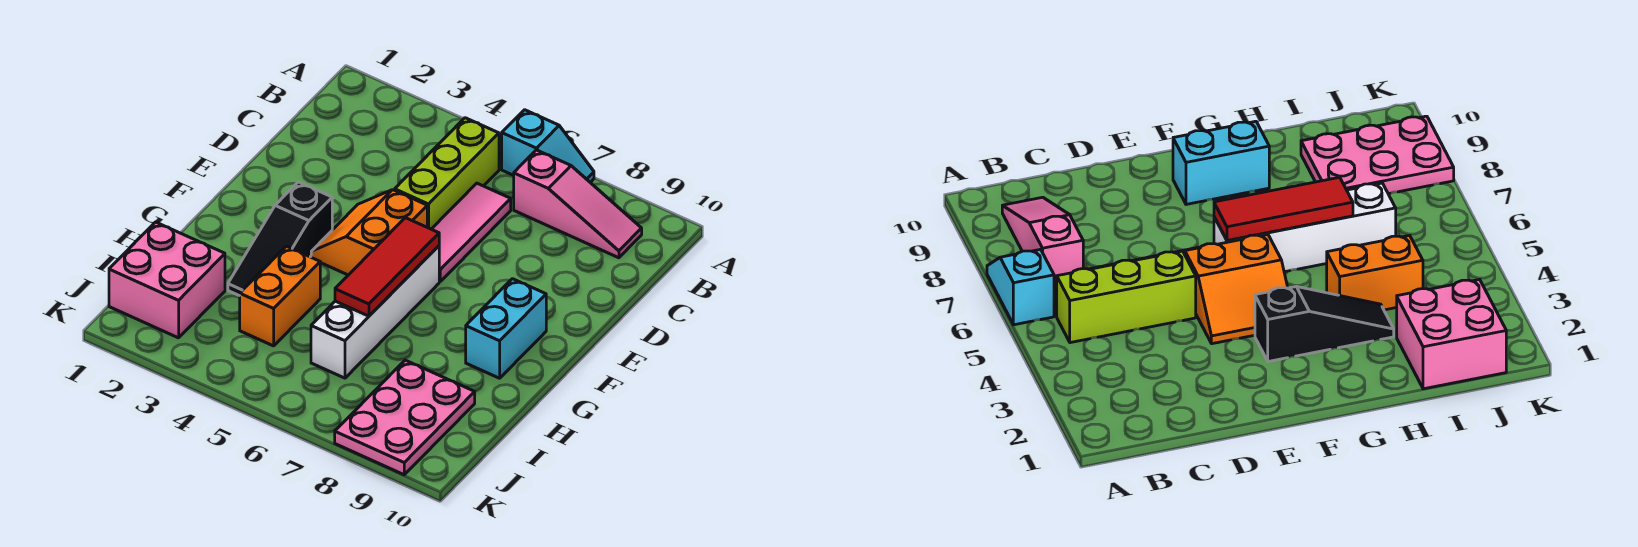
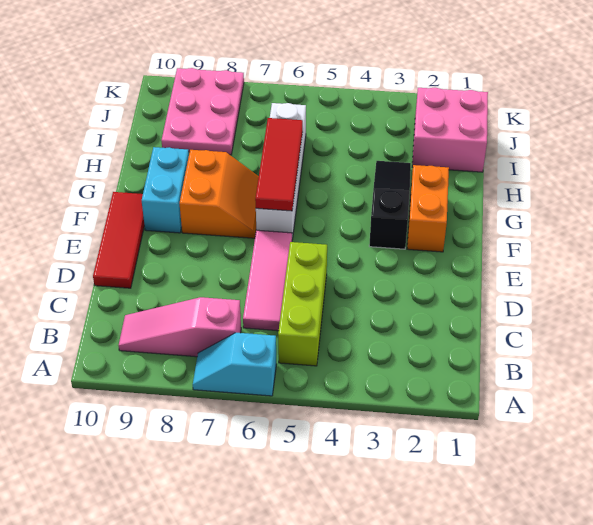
none -> red tile D10:F10 level 1
orange slope E4:F5 level 1 top 5 -> orange slope F7:G8 level 1 top 8
orange brick H4:I4 level 1 -> orange brick F2:G2 level 1

